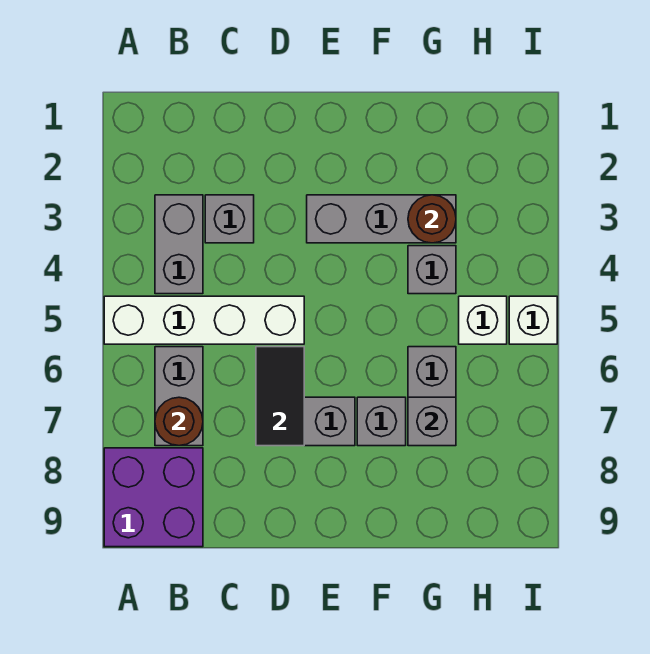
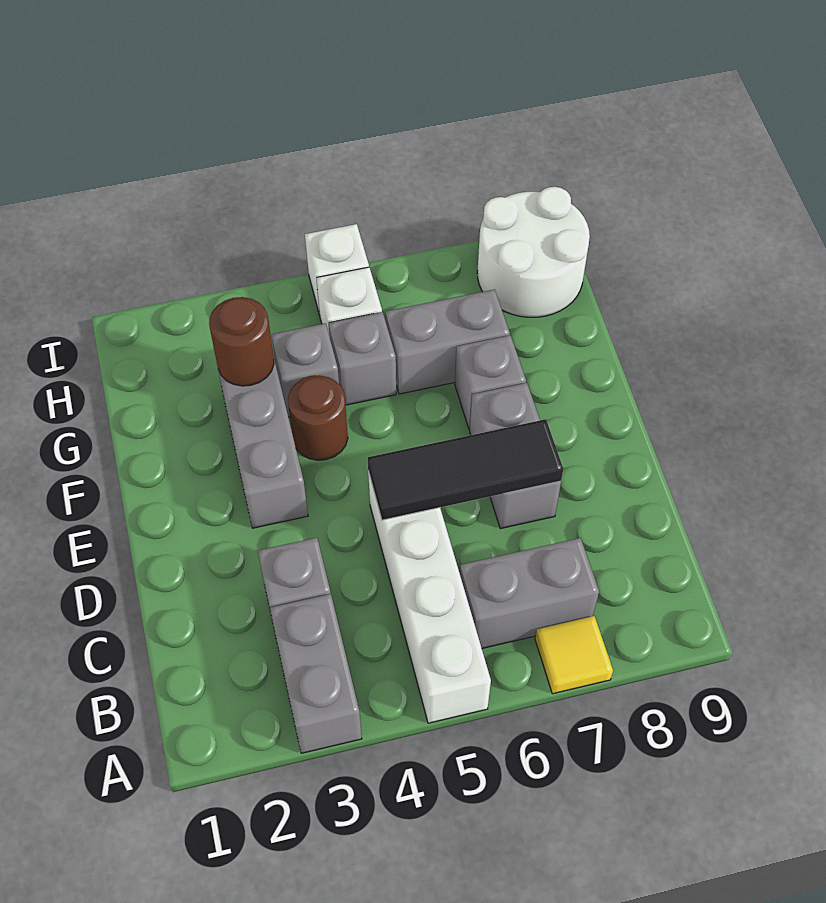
none -> yellow tile A7 level 1
purple brick A8:B9 level 1 -> none
grey brick B3:B4 level 1 -> grey brick A3:B3 level 1
brown round brick B7 level 2 -> brown round brick F4 level 1
black tile D6:D7 level 2 -> black tile D5:D7 level 2
grey brick G7 level 2 -> grey brick G5 level 1
none -> white round brick H8:I9 level 1

